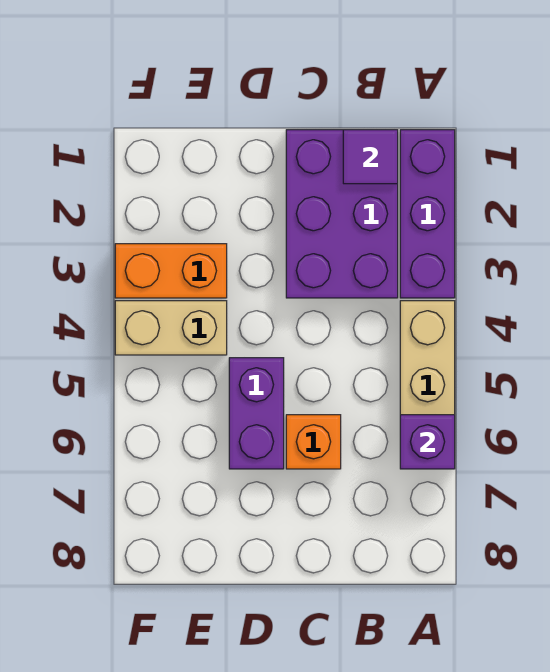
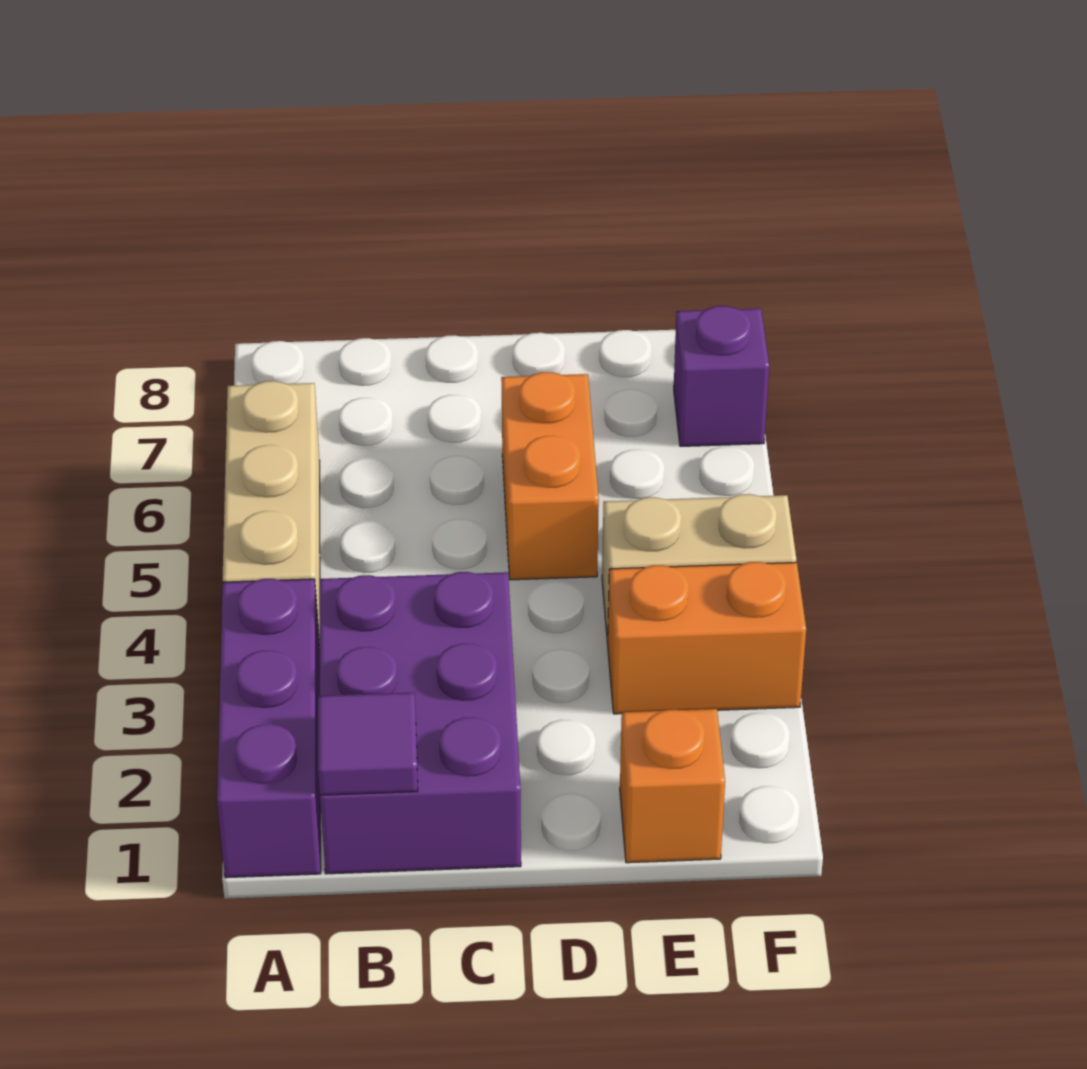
purple brick A6 level 2 -> purple brick F7 level 1
orange brick C6 level 1 -> orange brick E1 level 1
purple brick D5:D6 level 1 -> orange brick D5:D6 level 1

